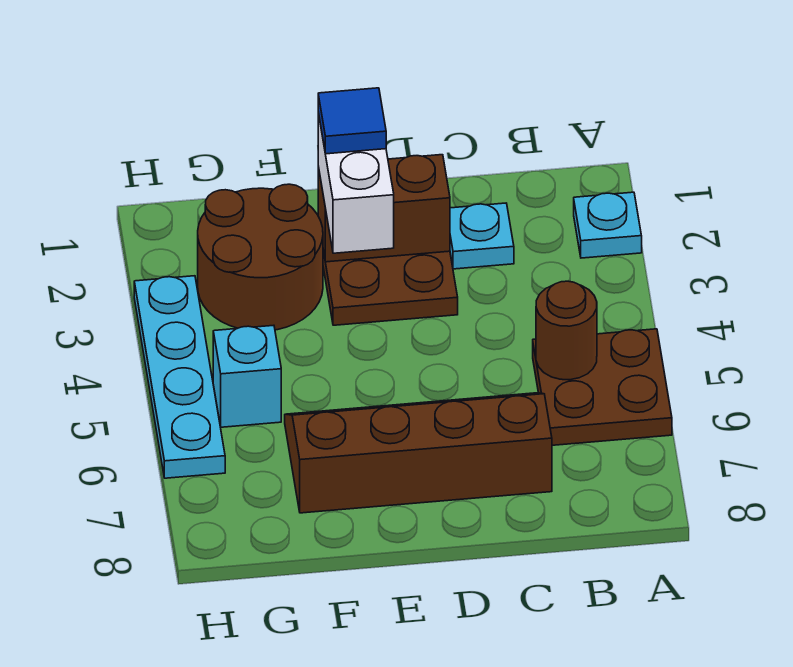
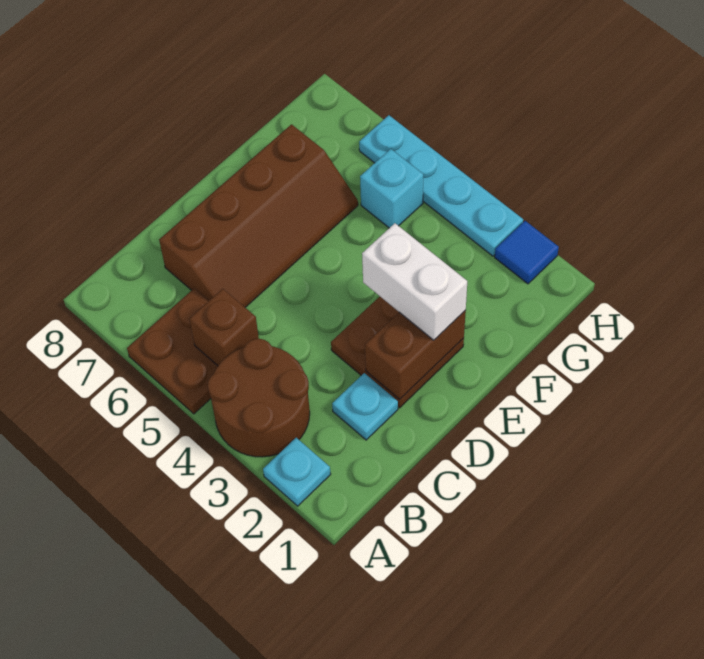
brown round brick B5 level 2 -> brown brick B5 level 2
blue tile E2 level 4 -> blue tile H2 level 1
brown round brick F2:G3 level 1 -> brown round brick A3:B4 level 1

